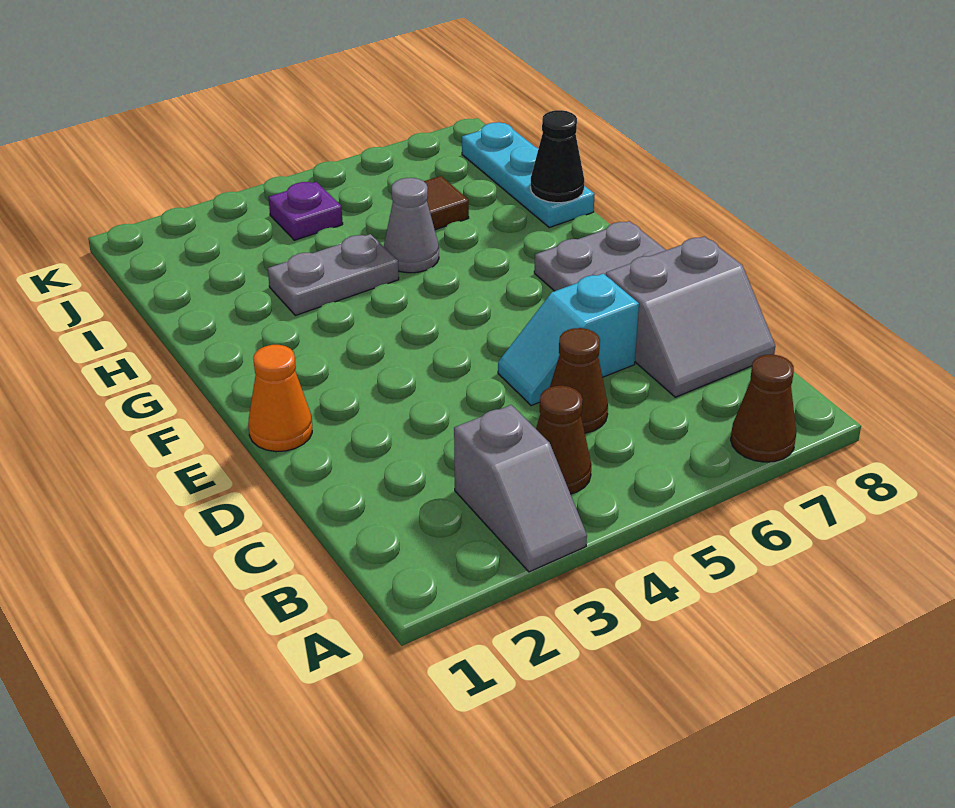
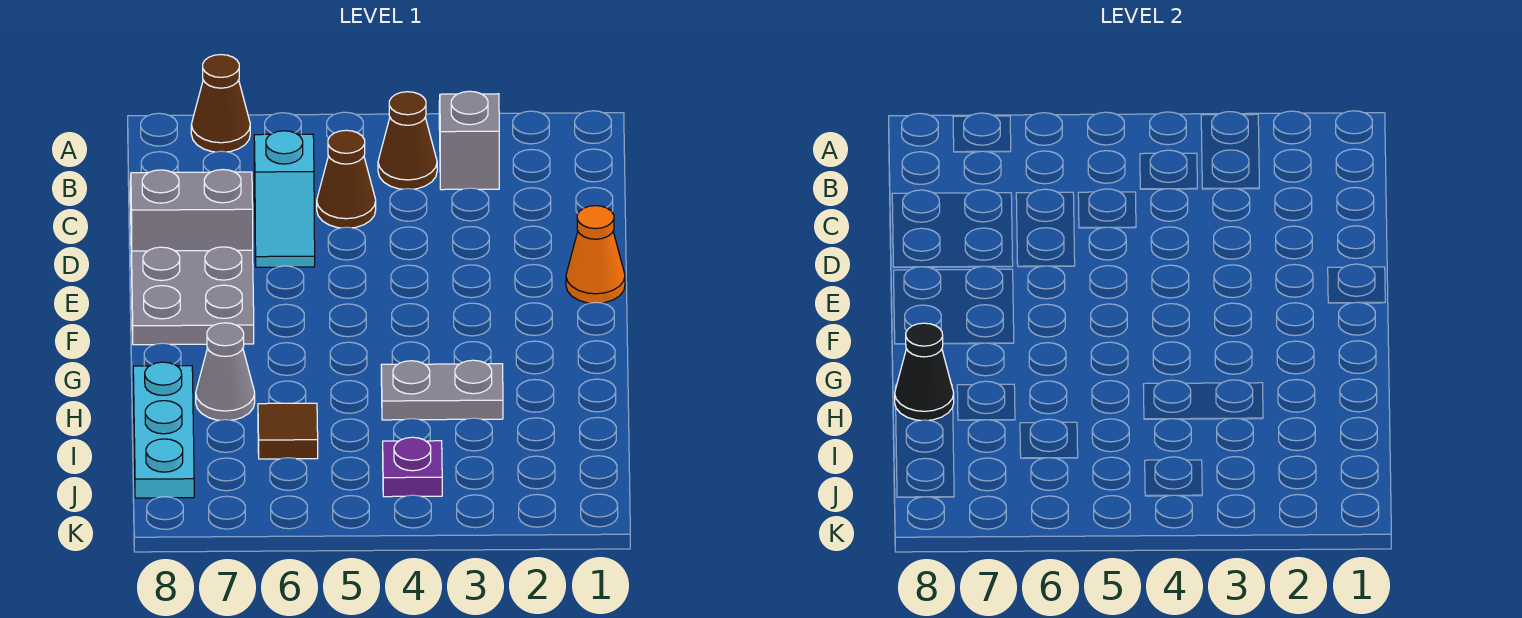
cyan slope D5:D6 level 1 top 6 -> cyan slope C6:D6 level 1 top C
grey cone H5 level 1 -> grey cone H7 level 1

